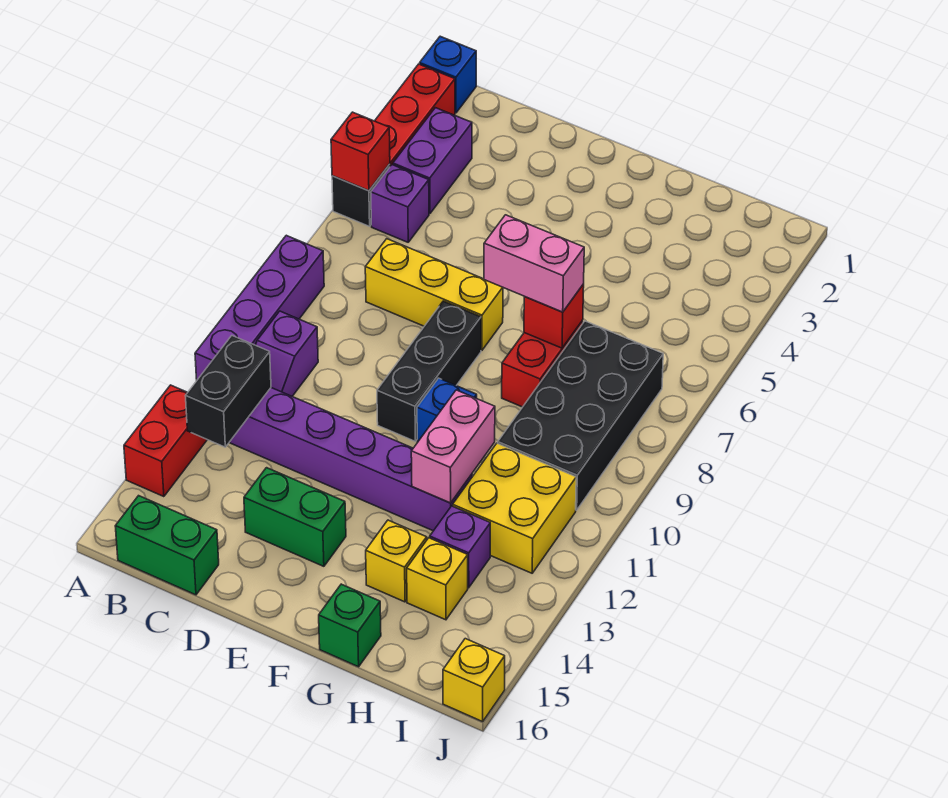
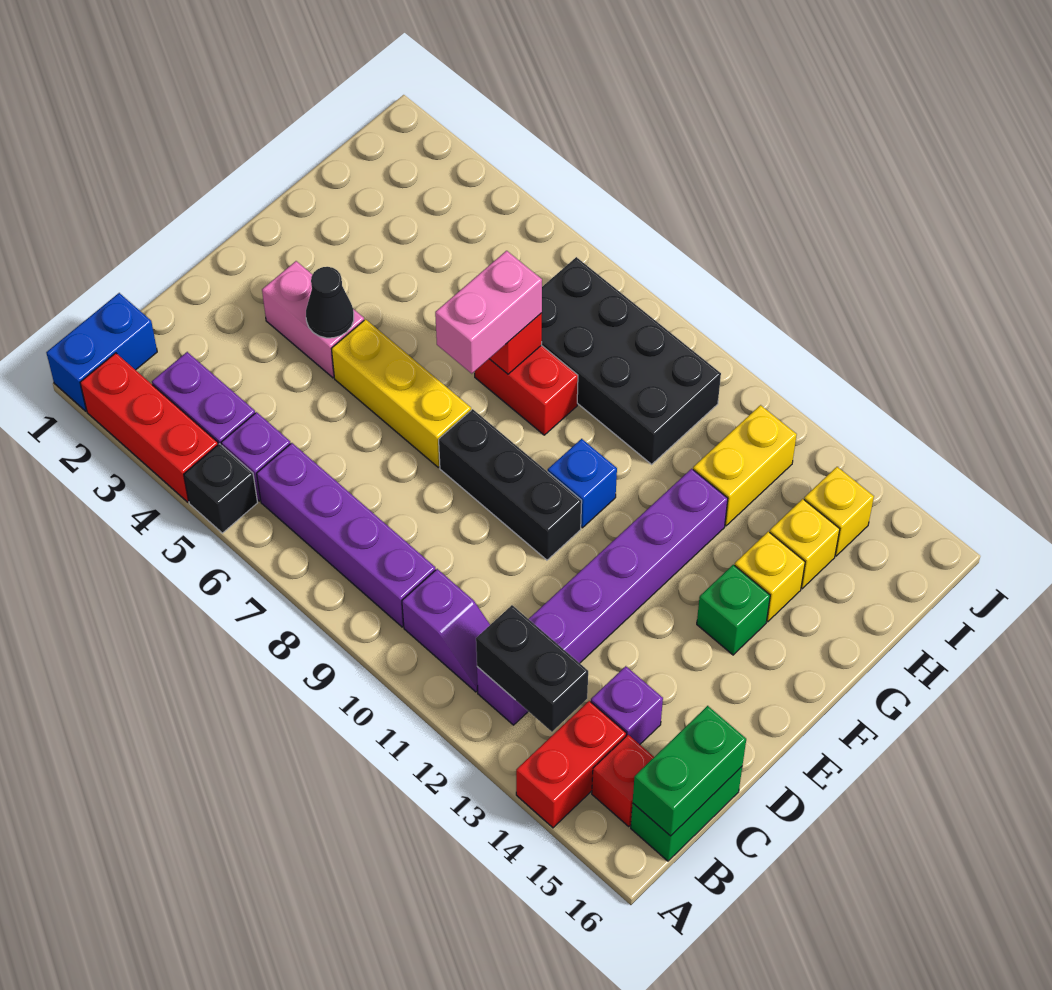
blue brick A1 level 1 -> blue brick A1:B1 level 1
red brick A5 level 2 -> red brick B15 level 1
purple brick A8:A11 level 1 -> purple brick B6:B9 level 1
red brick A13:A14 level 1 -> red brick A14:B14 level 1
yellow brick C7:E7 level 1 -> yellow brick E5:E7 level 1
green brick D14:E14 level 1 -> green brick B16:C16 level 2
none -> black cone E4 level 2
pink brick G11:G12 level 2 -> pink brick E3:E4 level 1
green brick G16 level 1 -> green brick F14 level 1
yellow brick H11:I12 level 1 -> yellow brick H12:I12 level 1
purple brick H13 level 1 -> purple brick C14 level 1
yellow brick J16 level 1 -> yellow brick I14 level 1

